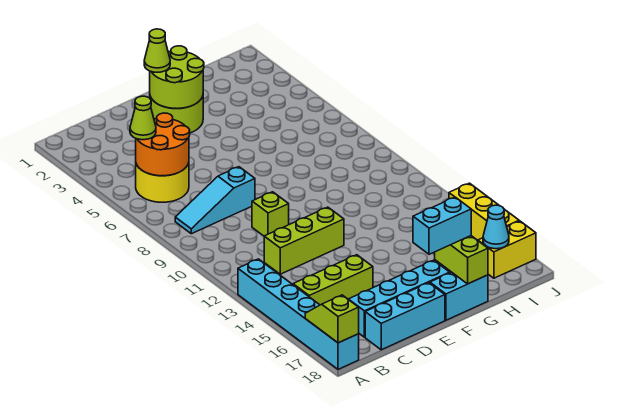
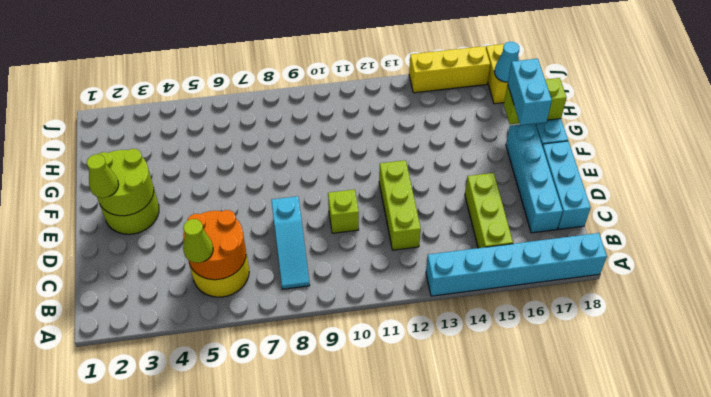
lime slope A17:A18 level 2 top 18 -> none

